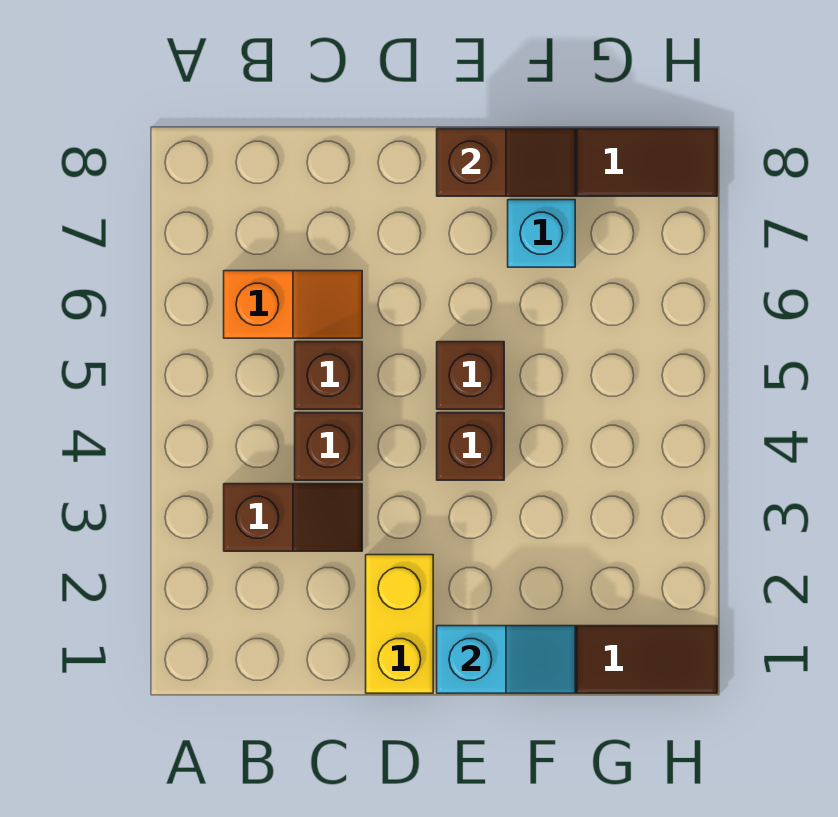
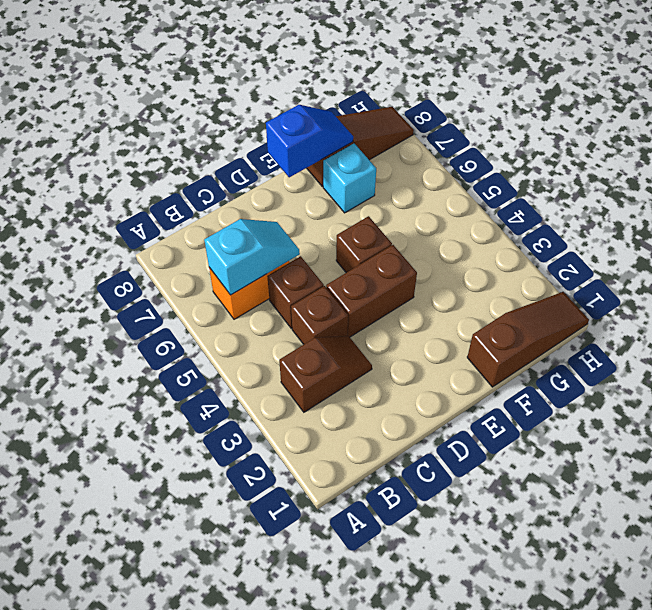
yellow brick D1:D2 level 1 -> none
cyan slope E1:F1 level 2 top E -> cyan slope B6:C6 level 2 top B
brown brick E4 level 1 -> brown brick D4:E4 level 1
brown slope E8:F8 level 2 top E -> blue slope E8:F8 level 2 top E

